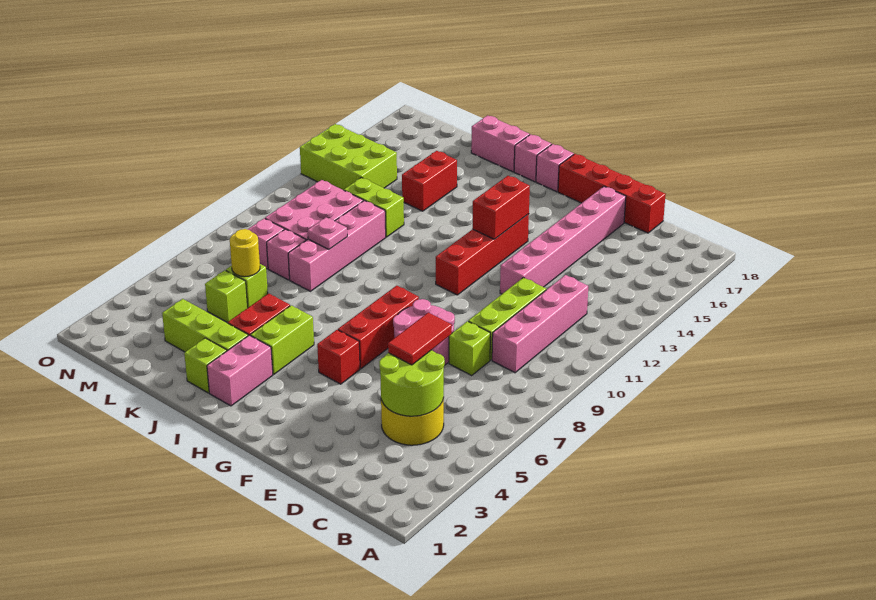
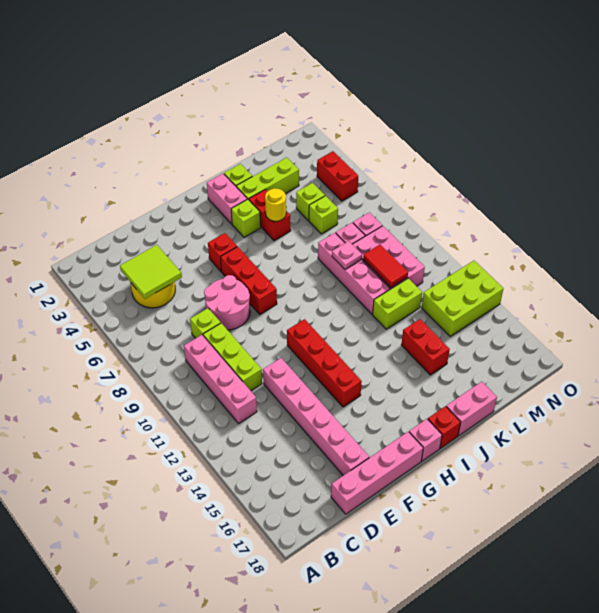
lime round brick C4:D5 level 2 -> lime tile C4:D5 level 2
red tile D5:D6 level 3 -> red tile L10:L11 level 2
red brick D18:G18 level 1 -> pink brick D18:G18 level 1
red brick G13:G14 level 2 -> red brick N4:N5 level 1
lime brick I4:I5 level 1 -> lime brick I4 level 1
pink brick I18 level 1 -> red brick I18 level 1
yellow round brick L6 level 2 -> yellow round brick J5 level 2

